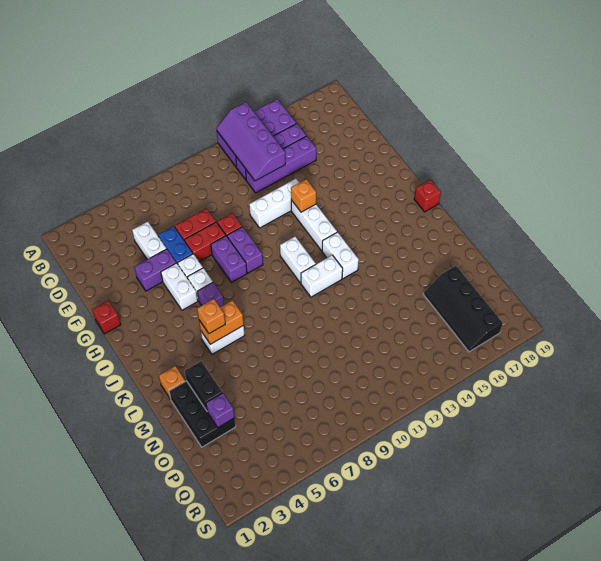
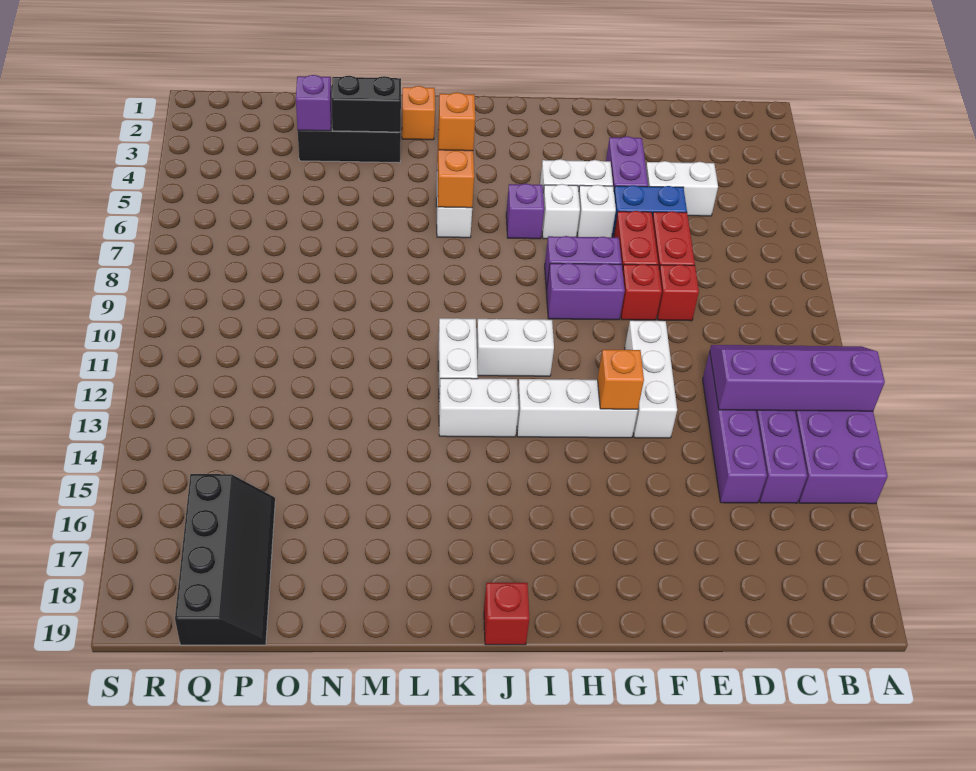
red brick G1 level 1 -> red brick E9 level 1
black slope O16:R17 level 1 top 17 -> black slope P16:Q19 level 1 top Q

